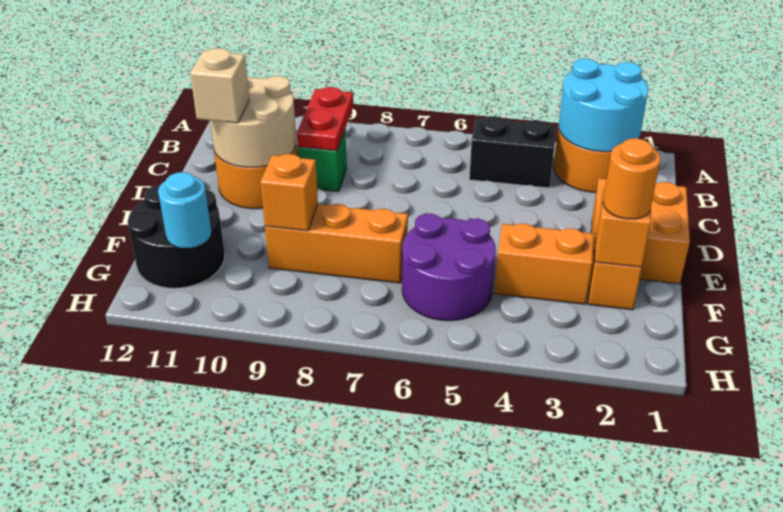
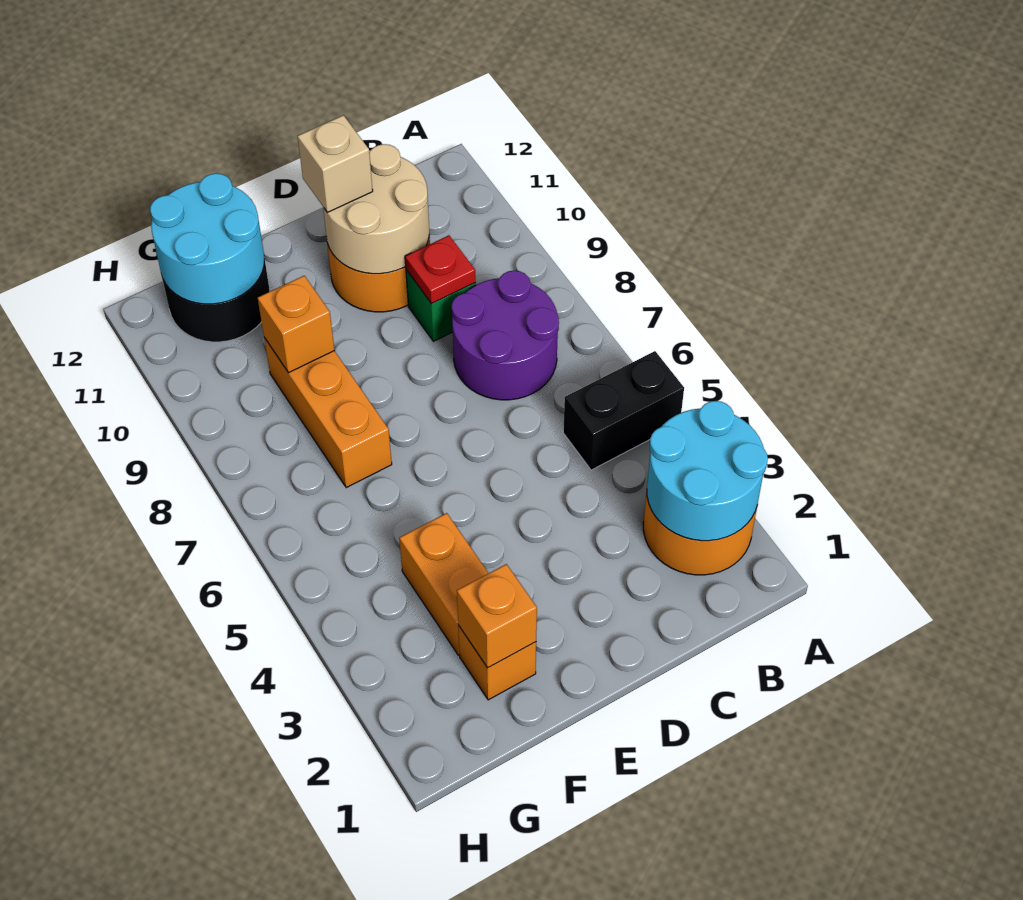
black brick B4:B5 level 1 -> black brick A5:B5 level 1
red plate B9:C9 level 2 -> red plate C9 level 2
orange brick D1:E2 level 1 -> none
orange round brick F2 level 3 -> none
purple round brick F5:G6 level 1 -> purple round brick B7:C8 level 1
cyan round brick G11 level 2 -> cyan round brick F11:G12 level 2

